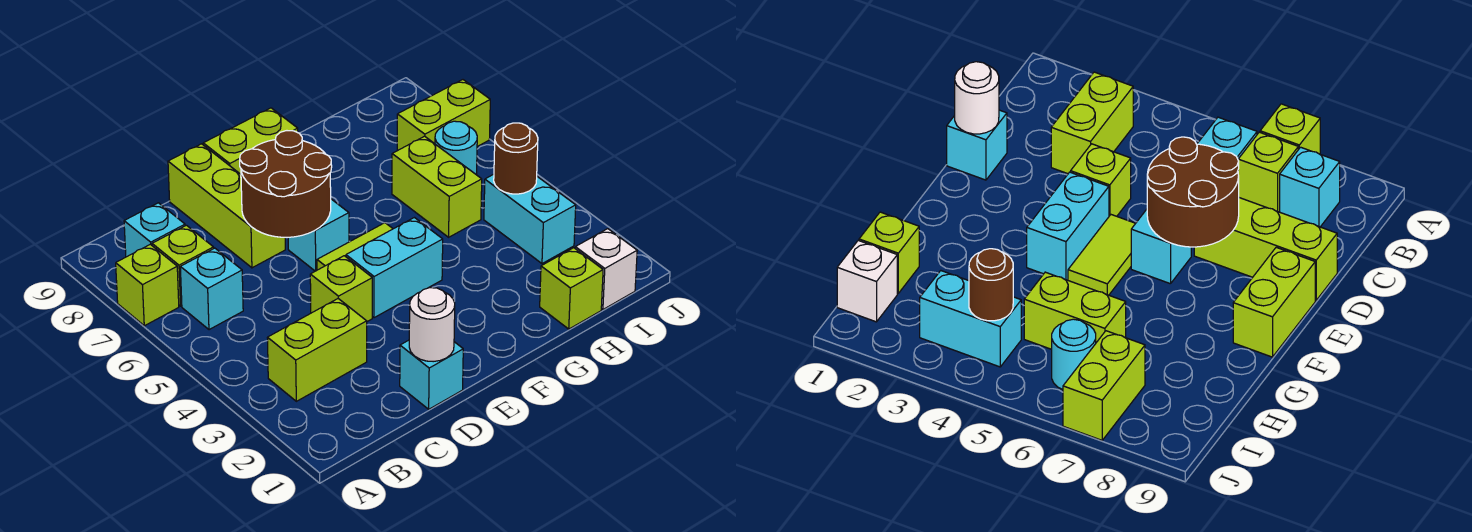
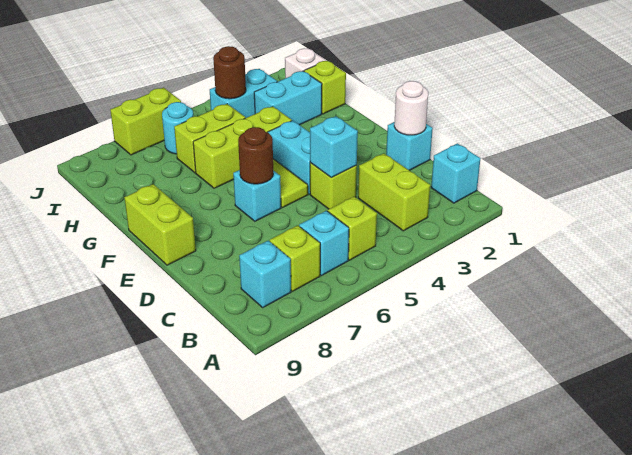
lime brick A7 level 1 -> lime brick B5 level 1
none -> cyan brick B1 level 1
none -> cyan brick D4 level 2
brown round brick D6:E7 level 2 -> brown round brick E6 level 2
lime brick D7:D9 level 1 -> lime brick G4:G6 level 1
none -> cyan brick H2:H3 level 1
lime brick I7:J7 level 1 -> lime brick J6:J7 level 1

